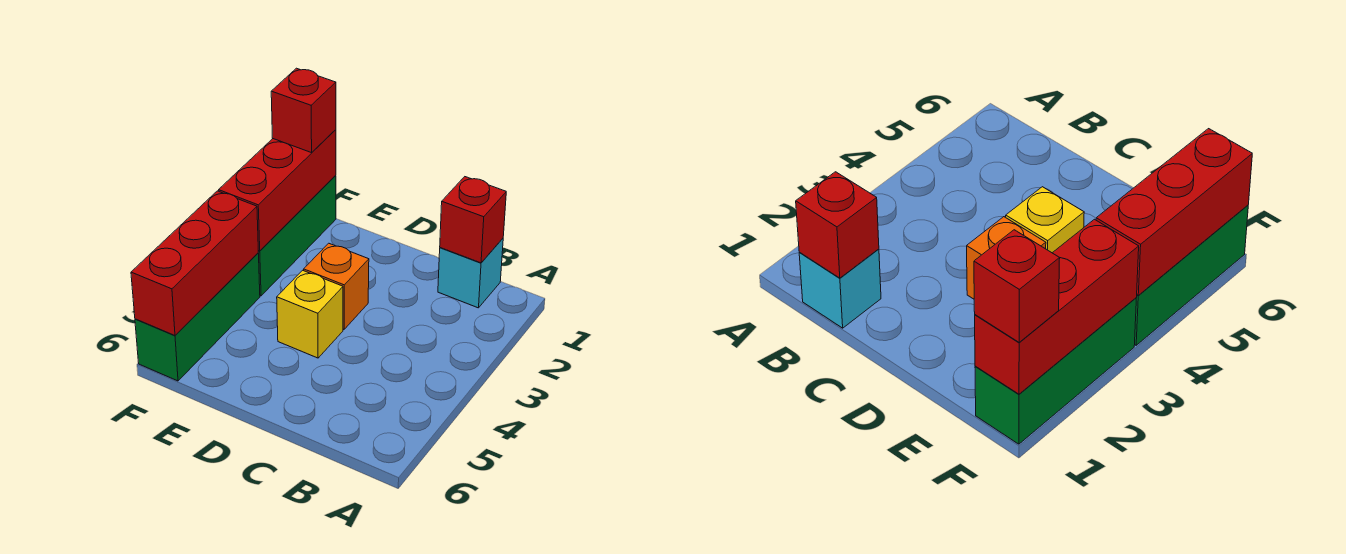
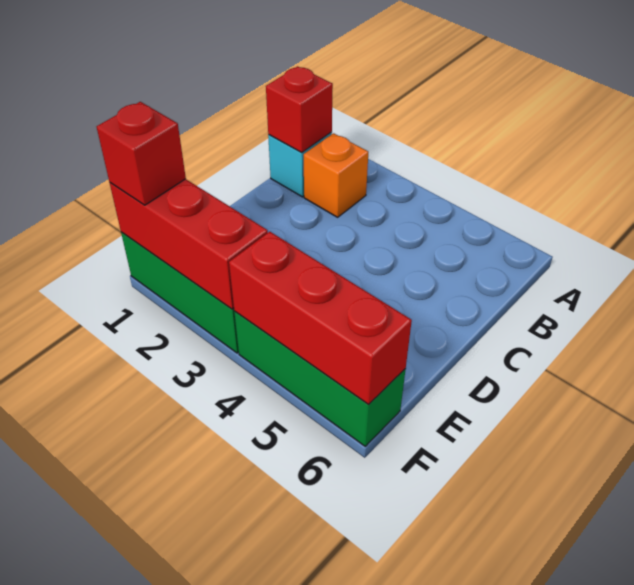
orange brick D3 level 1 -> orange brick B2 level 1
yellow brick D4 level 1 -> none

